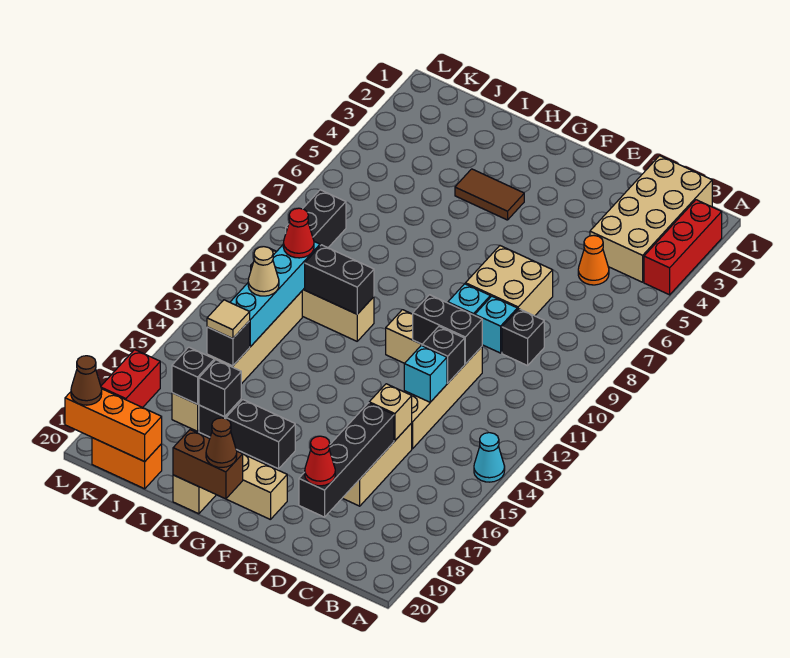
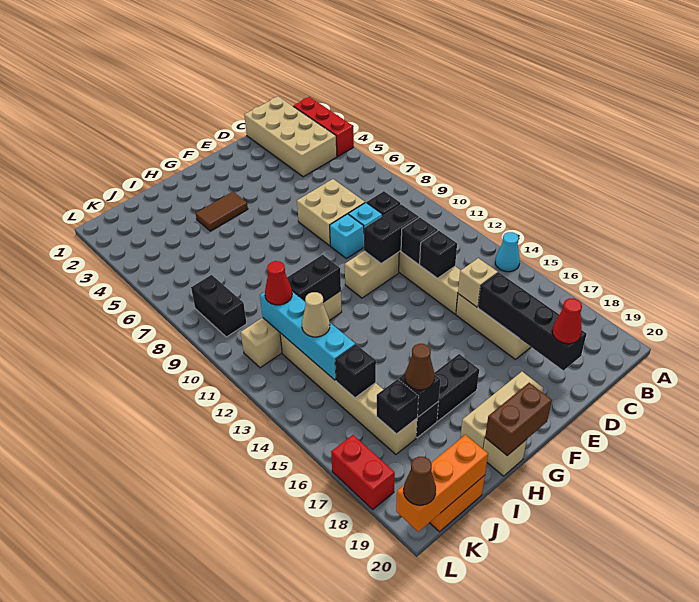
orange cone C5 level 1 -> none
cyan brick D13 level 2 -> black brick D13 level 2
brown cone G20 level 3 -> brown cone I17 level 3
tan tile J15 level 3 -> none

